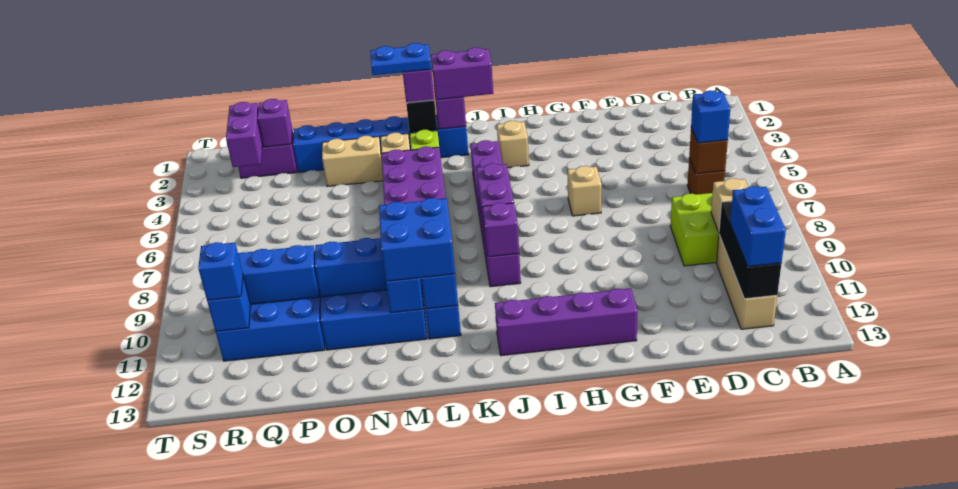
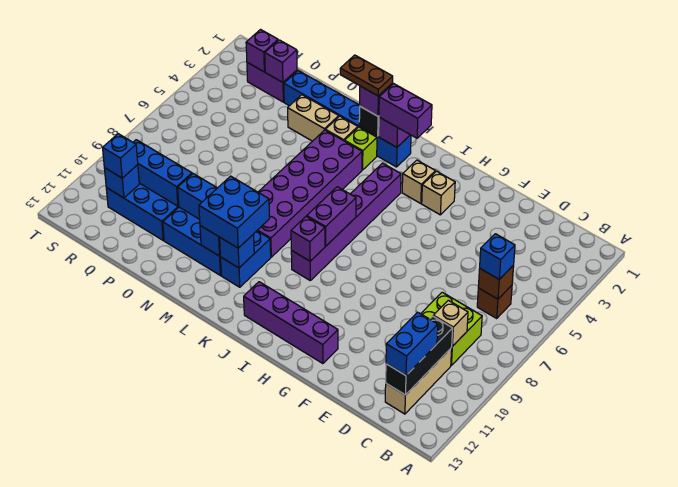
tan brick G6 level 1 -> tan brick H3 level 1
blue plate L2:M2 level 4 -> brown plate L2:M2 level 4
purple brick R2:R3 level 2 -> purple brick R2 level 2

